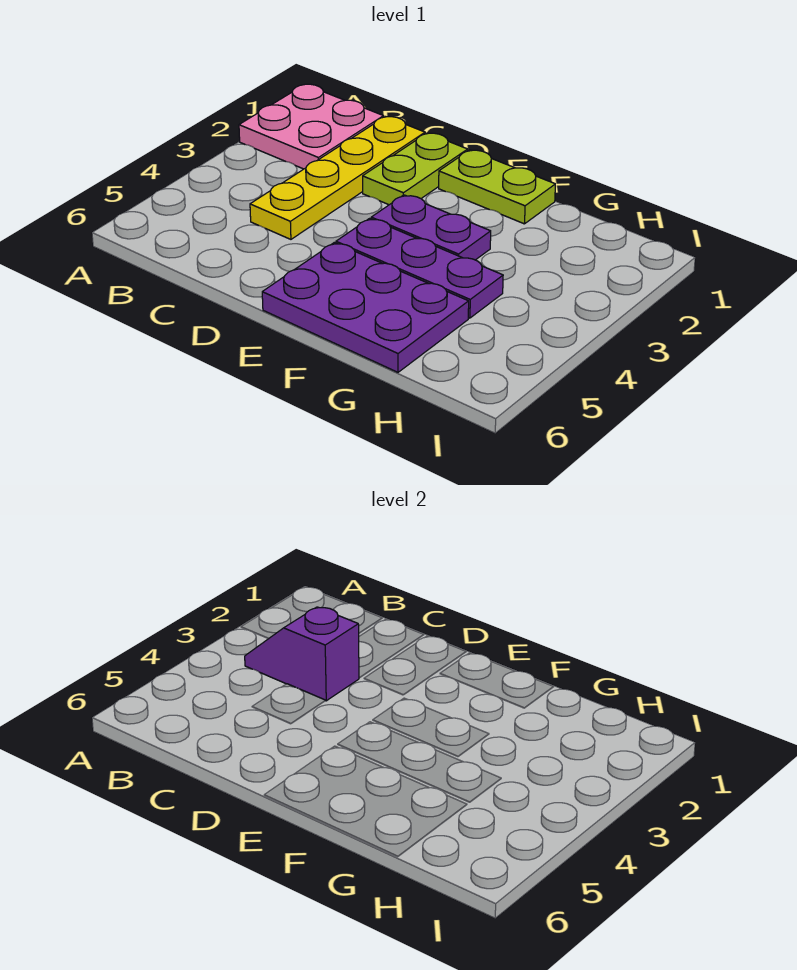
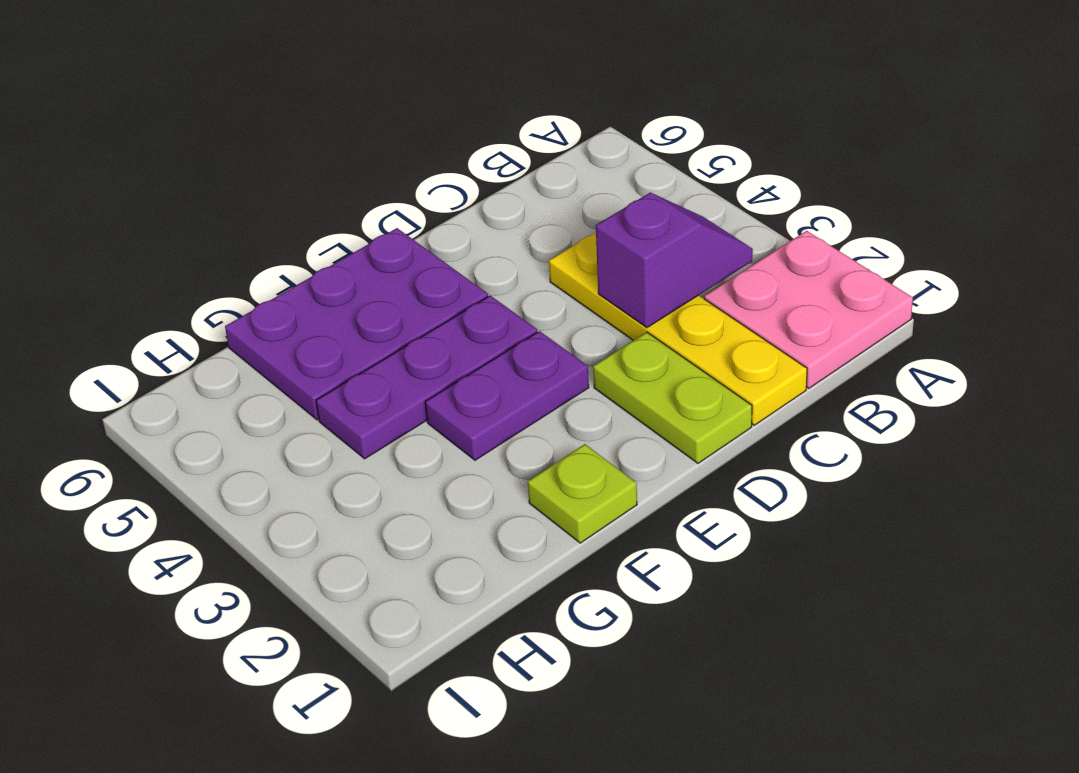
lime plate E1:F1 level 1 -> lime plate F1 level 1

